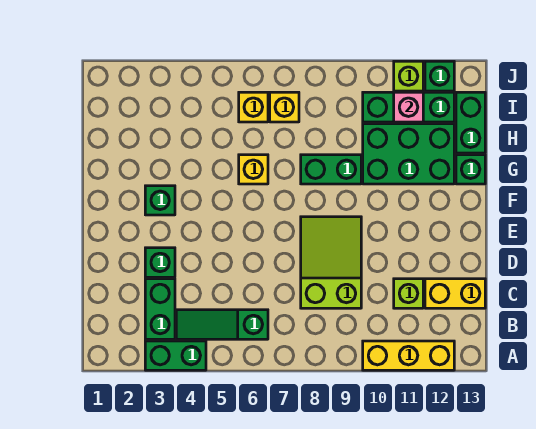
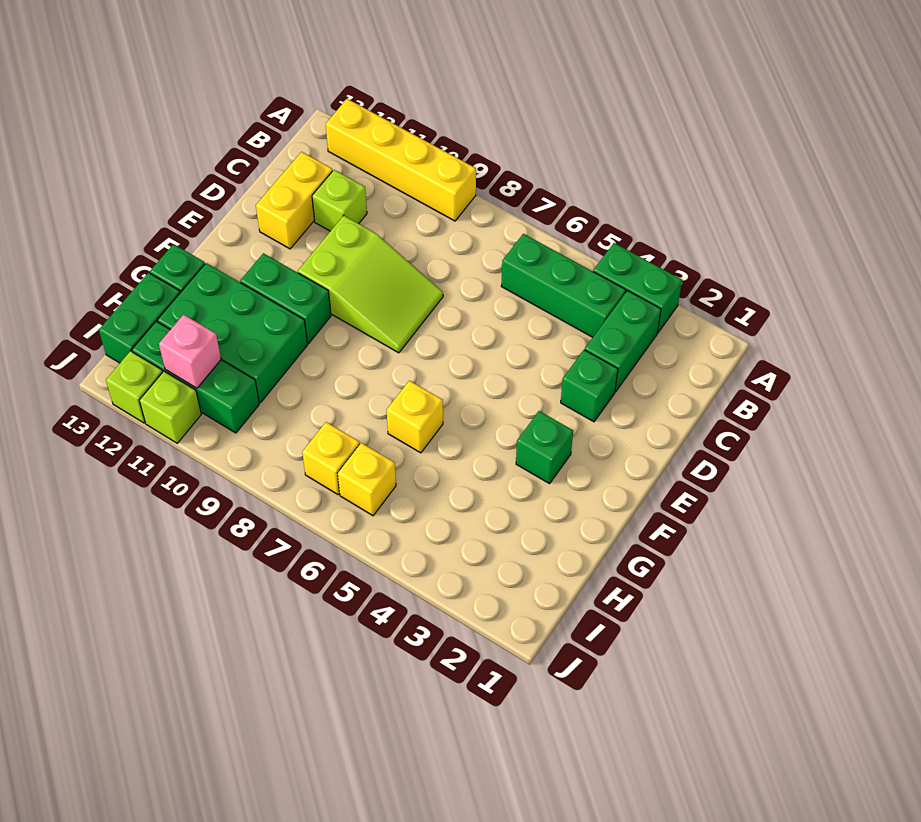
yellow brick A10:A12 level 1 -> yellow brick A9:A12 level 1
green slope B4:B6 level 1 top 6 -> green brick B4:B6 level 1
lime slope C8:E9 level 1 top C -> lime slope D8:E10 level 1 top 10
yellow brick C12:C13 level 1 -> yellow brick C12:D12 level 1
green brick G8:G9 level 1 -> green brick F10:F11 level 1
green brick J12 level 1 -> lime brick J12 level 1

